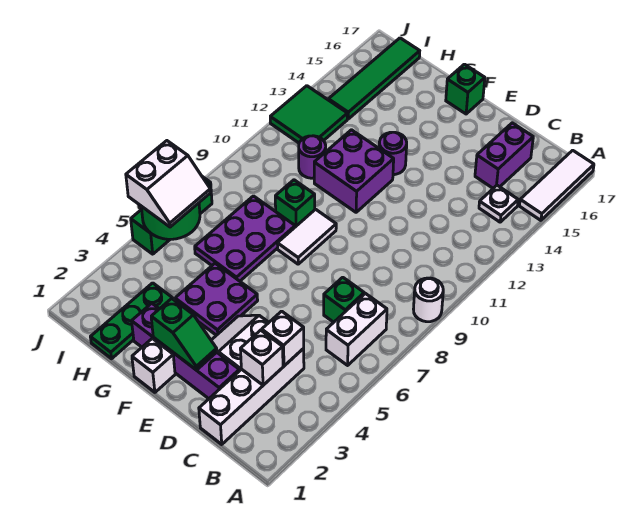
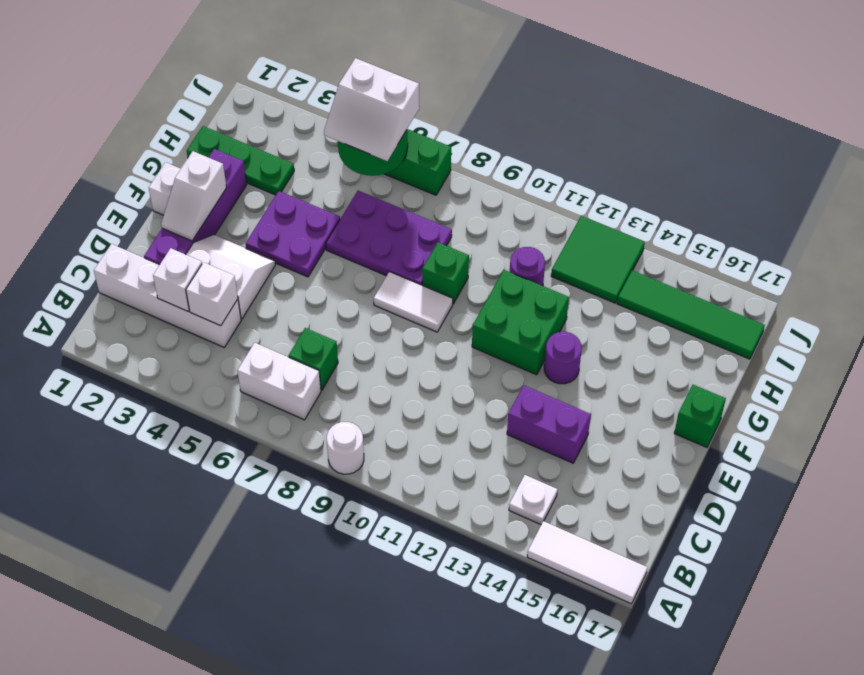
purple brick C15:C16 level 1 -> purple brick D13:D14 level 1
green slope E2:F2 level 2 top F -> white slope E2:F2 level 2 top F
purple brick F11:G12 level 1 -> green brick F11:G12 level 1

